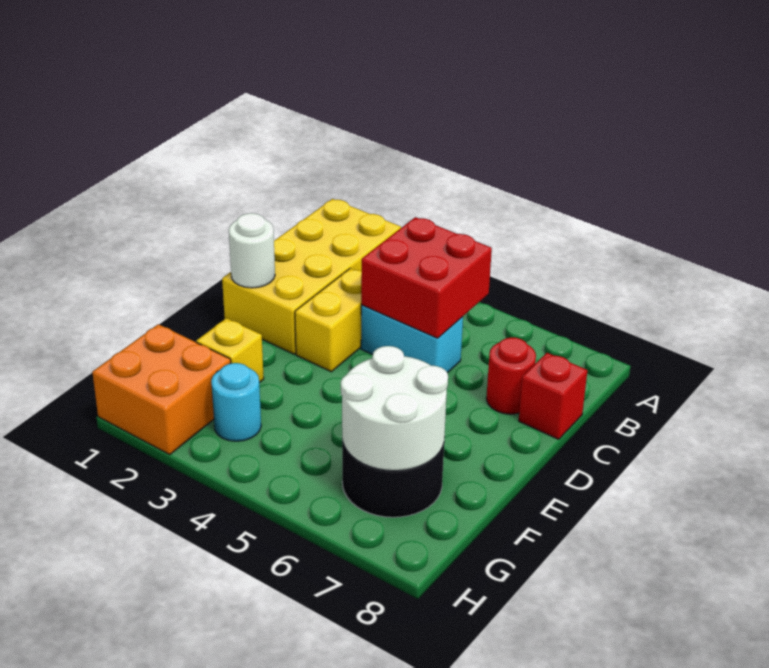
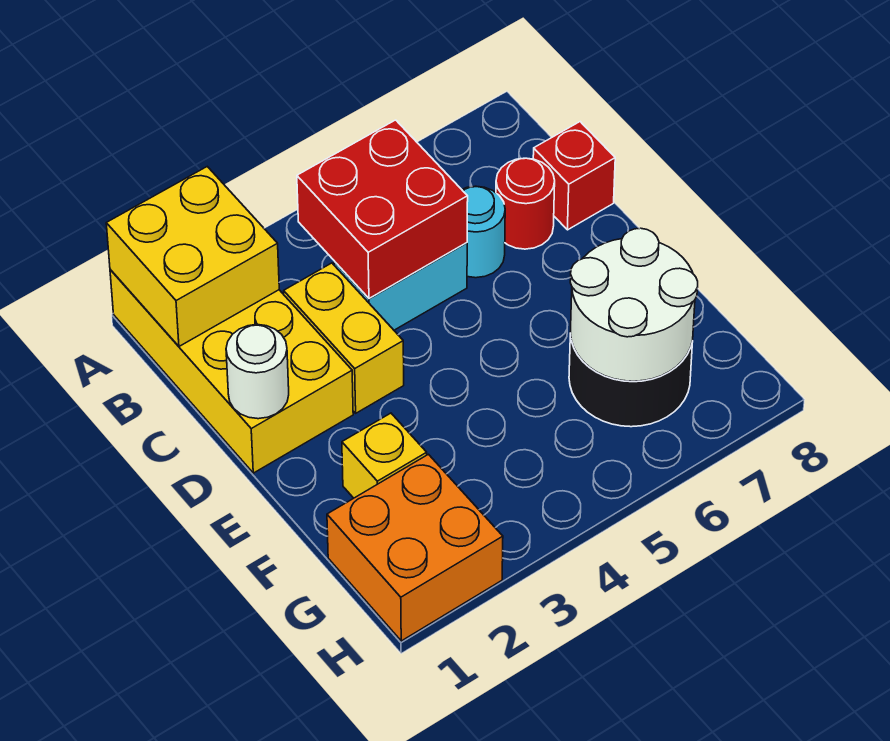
none -> yellow brick A1:B2 level 2
cyan round brick G3 level 1 -> cyan round brick C6 level 1

